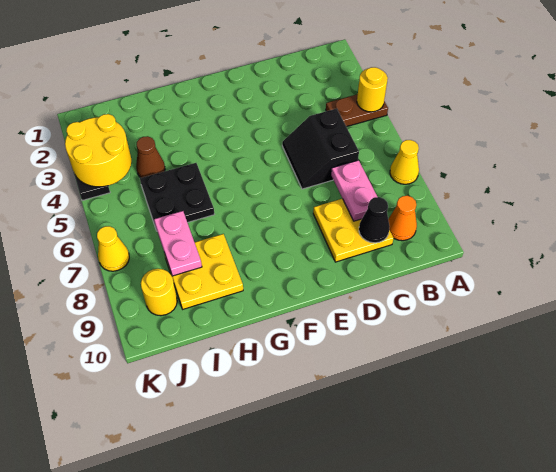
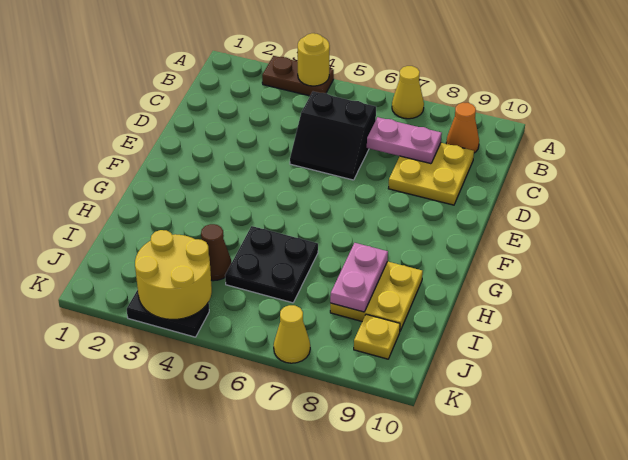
brown plate A4:B4 level 1 -> brown plate A3:A4 level 1
black cone C9 level 2 -> none
pink plate I7:I8 level 2 -> pink plate H8:I8 level 2
yellow round brick J9 level 1 -> yellow plate J9 level 1

